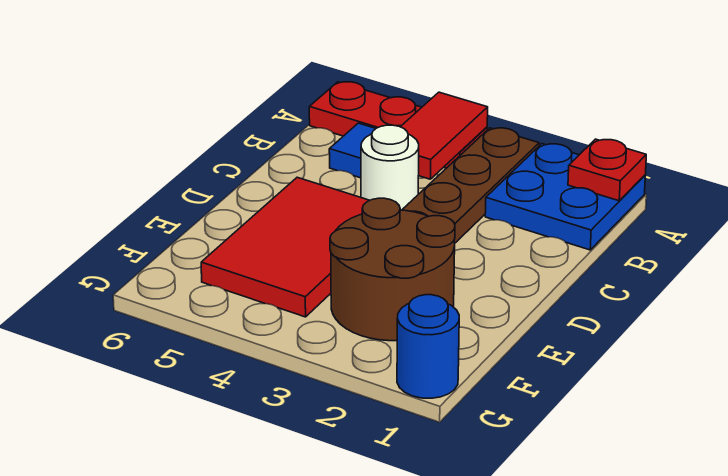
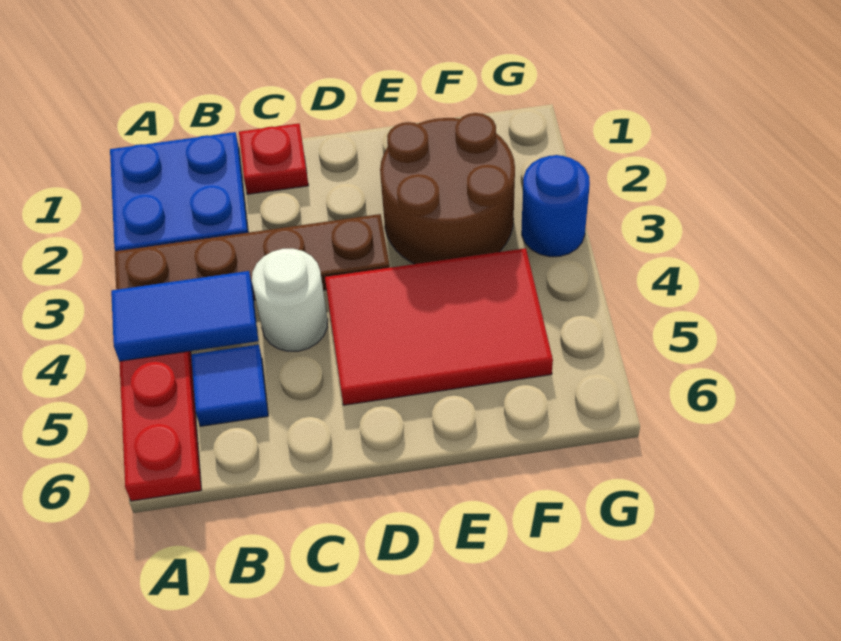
red plate A1 level 2 -> red plate C1 level 1
red tile A4:B4 level 2 -> blue tile A4:B4 level 2
blue round brick G1 level 1 -> blue round brick G3 level 1

